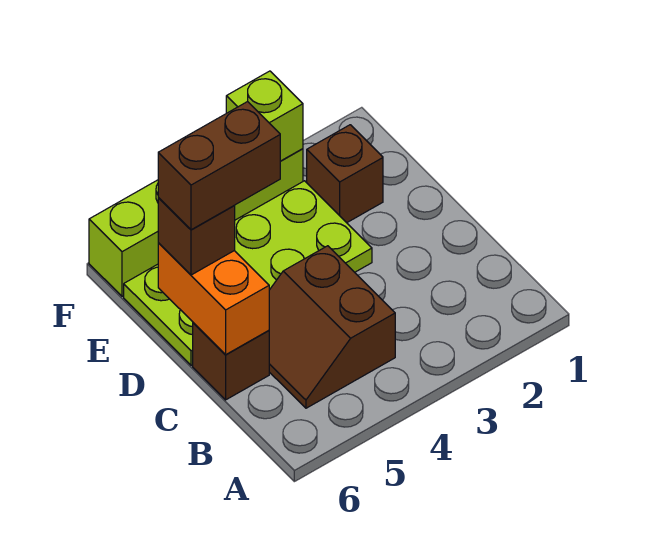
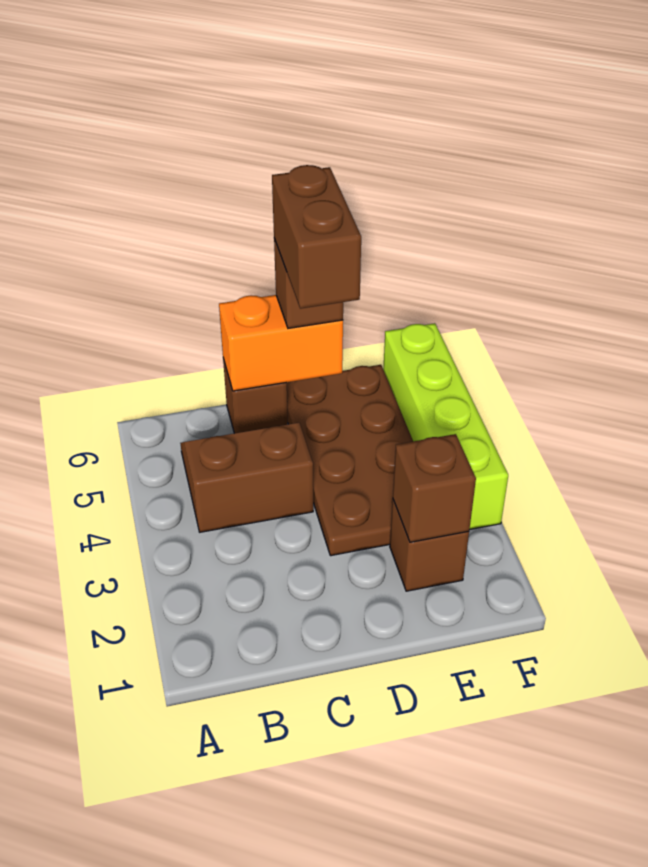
lime plate D3:E6 level 1 -> brown plate D3:E6 level 1
none -> brown brick E2 level 2
lime brick F3 level 2 -> none

